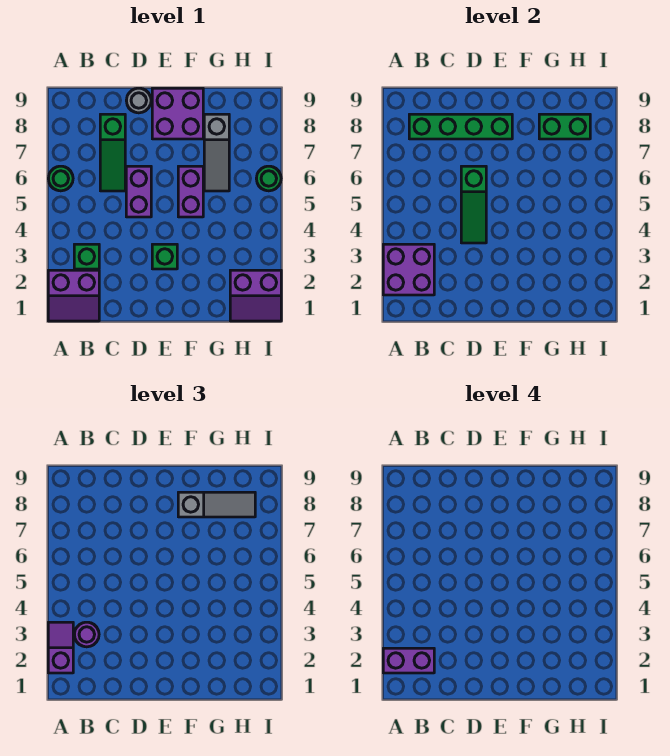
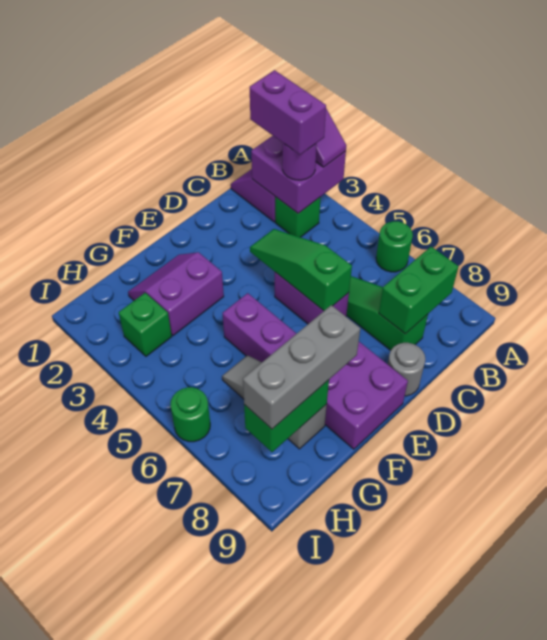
purple brick A2:B2 level 4 -> purple brick B2:B3 level 4
green brick B8:E8 level 2 -> green brick B8:C8 level 2
green brick E3 level 1 -> green brick H3 level 1
grey slope F8:H8 level 3 top F -> grey brick F8:H8 level 3
purple slope H1:I2 level 1 top 2 -> purple slope F2:G3 level 1 top 3

